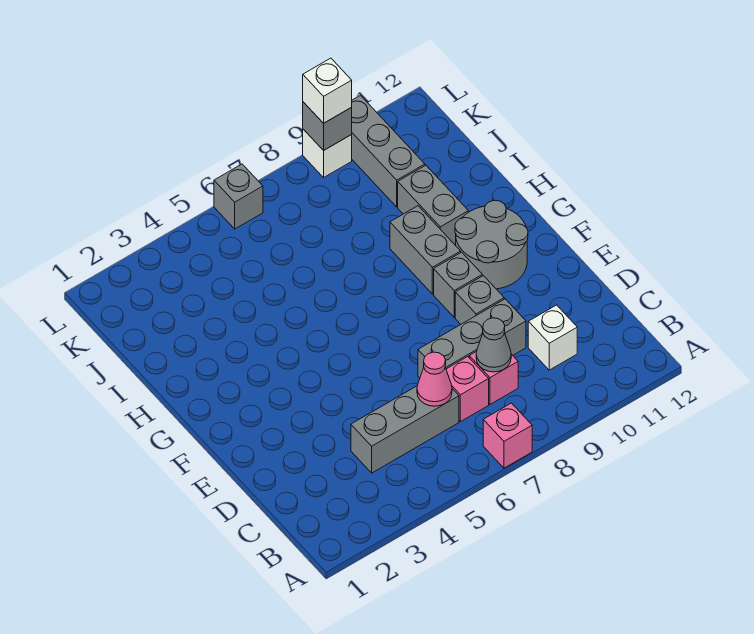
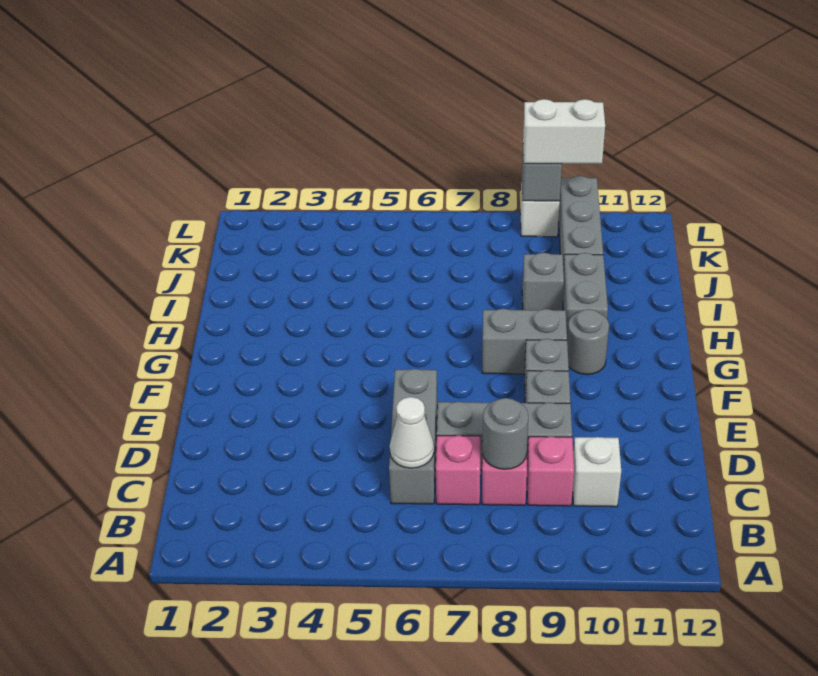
pink brick A7 level 1 -> pink brick C9 level 1
grey brick C4:C6 level 1 -> grey brick C6:E6 level 1
pink cone C6 level 2 -> white cone C6 level 2
grey cone C8 level 2 -> grey round brick C8 level 2
grey round brick F10:G11 level 1 -> grey round brick G10 level 1
grey brick G9:H9 level 1 -> grey brick G8:G9 level 1
grey brick L6 level 1 -> grey brick I9 level 1
white brick L9 level 3 -> white brick L9:L10 level 3

